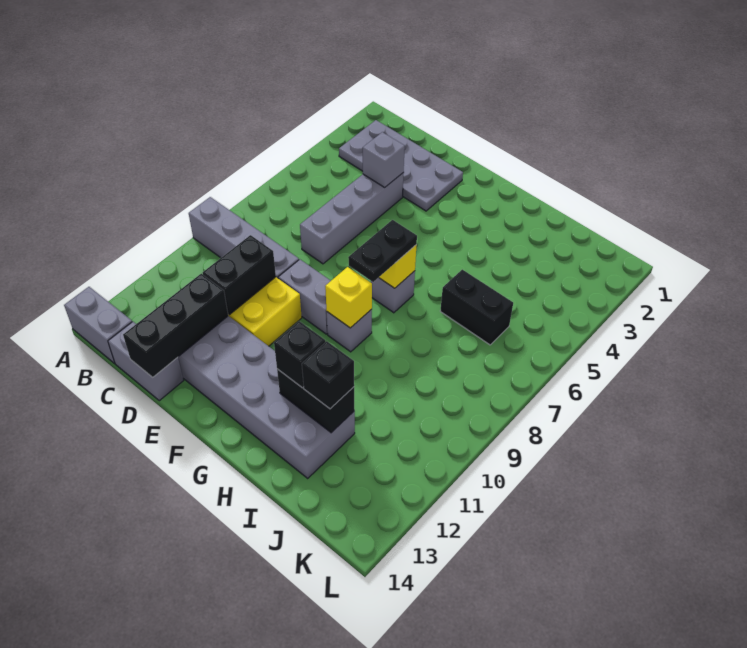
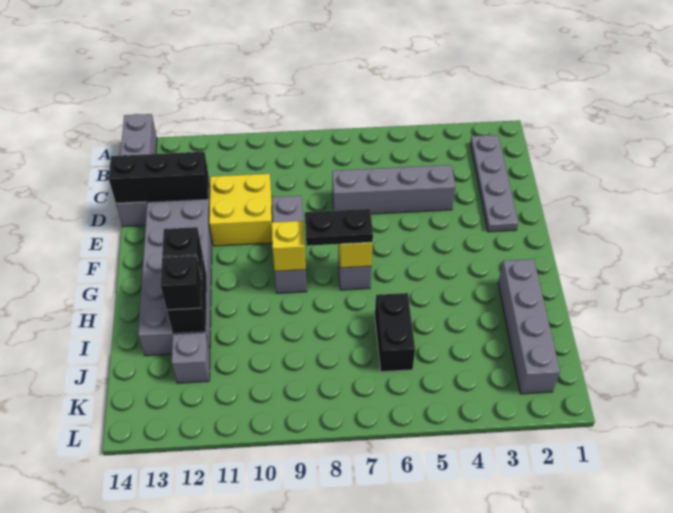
grey brick A9:D9 level 1 -> grey brick H2:K2 level 1
grey plate B2:E3 level 1 -> grey plate B2:E2 level 1
grey brick D4 level 2 -> grey brick J12 level 1
black brick D10:D11 level 2 -> none

